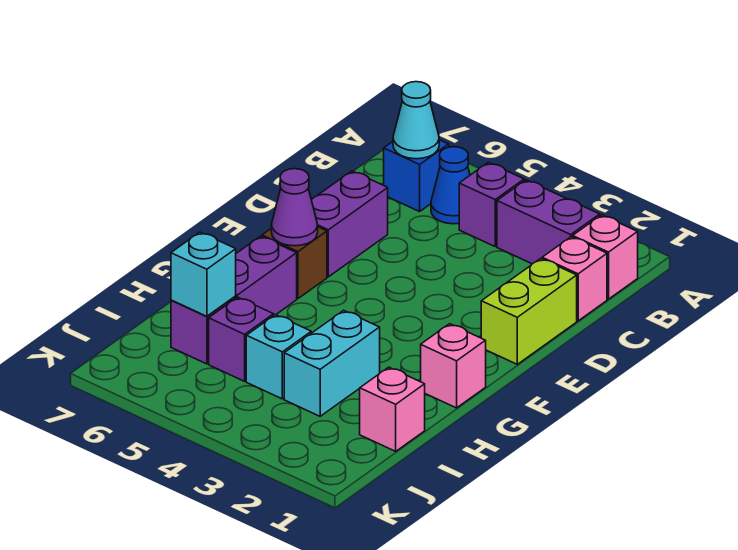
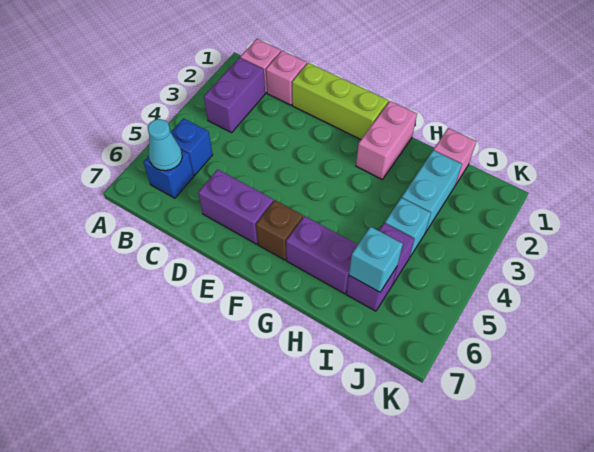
purple brick B4 level 1 -> none
blue cone B5 level 1 -> blue brick B5 level 1
lime brick D1:E1 level 1 -> lime brick D1:F1 level 1
purple cone F6 level 2 -> none
pink brick G1 level 1 -> pink brick G1:G2 level 1
cyan brick H3:I3 level 1 -> cyan brick I2:I3 level 1

